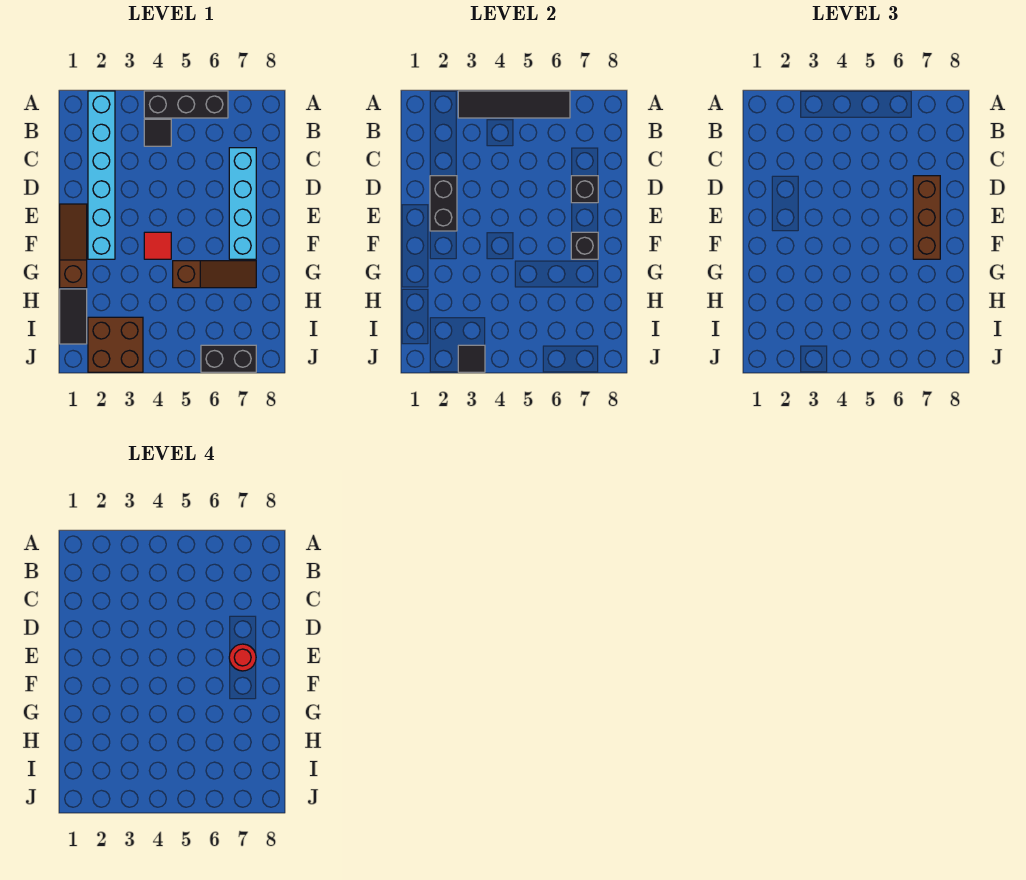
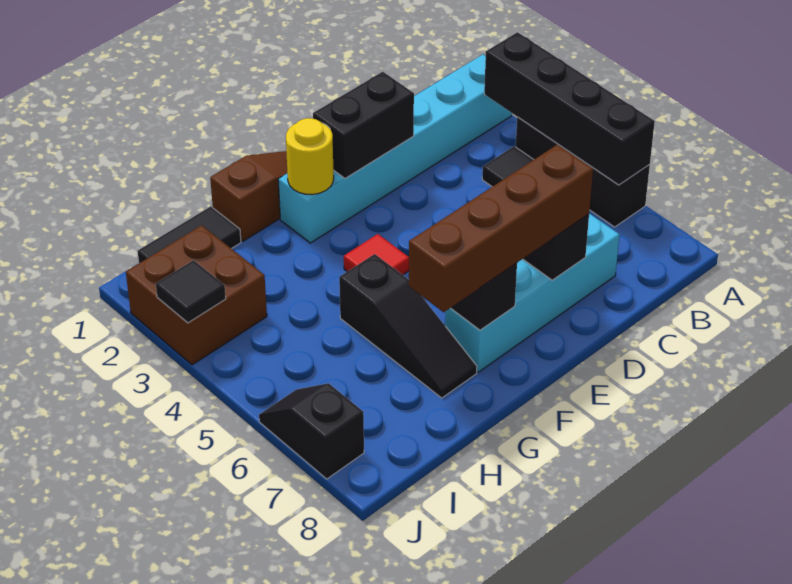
black tile A3:A6 level 2 -> black brick A3:A6 level 2
brown brick D7:F7 level 3 -> brown brick D7:G7 level 3
red round brick E7 level 4 -> none
none -> yellow round brick F2 level 2
brown slope G5:G7 level 1 top 5 -> black slope G5:G7 level 1 top 5
black brick J6:J7 level 1 -> black slope J6:J7 level 1 top 7

